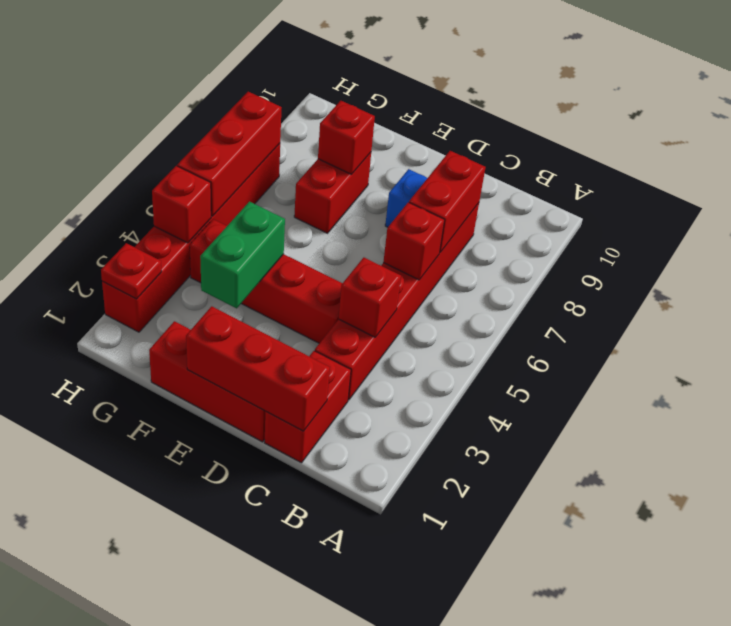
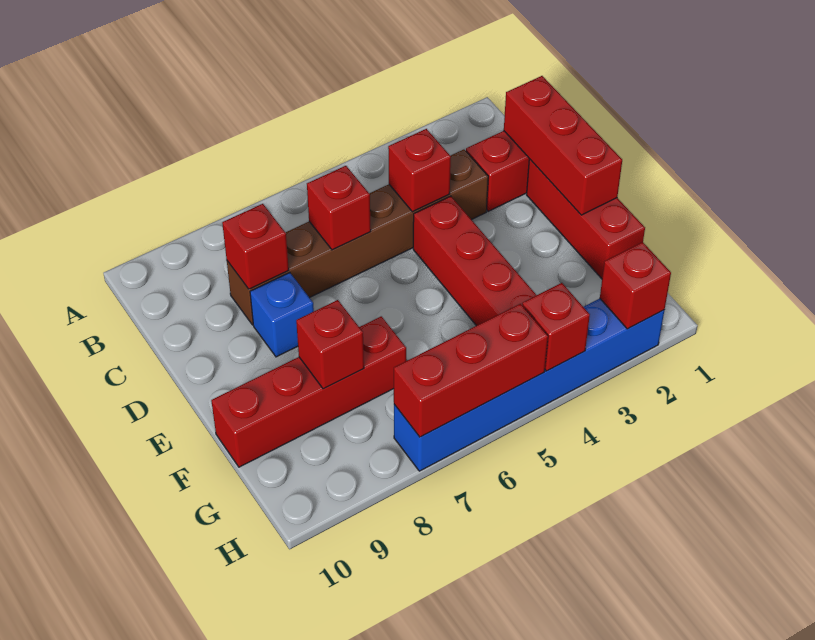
red brick C3:C8 level 1 -> brown brick C3:C8 level 1
red brick C7:C8 level 2 -> red brick C8 level 2
green brick F3:F4 level 2 -> none
red brick F7:F8 level 1 -> red brick F7:F10 level 1
red brick H2:H7 level 1 -> blue brick H2:H7 level 1
red plate H2 level 2 -> red brick H2 level 2

